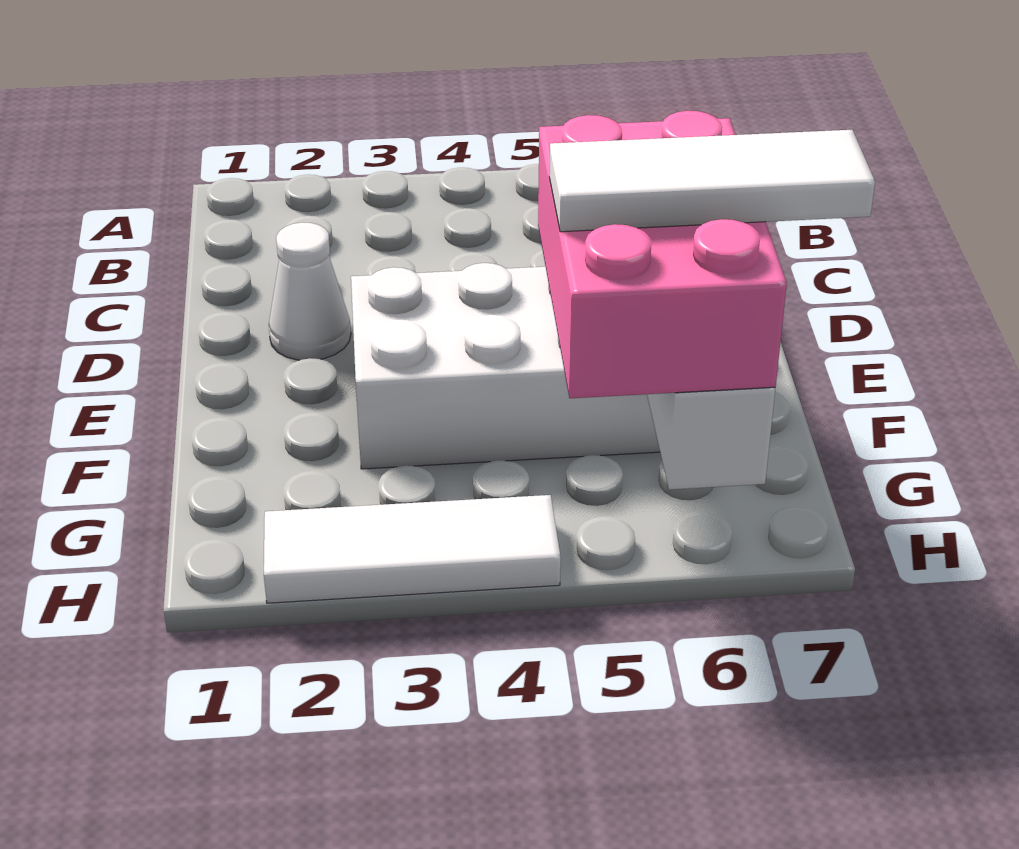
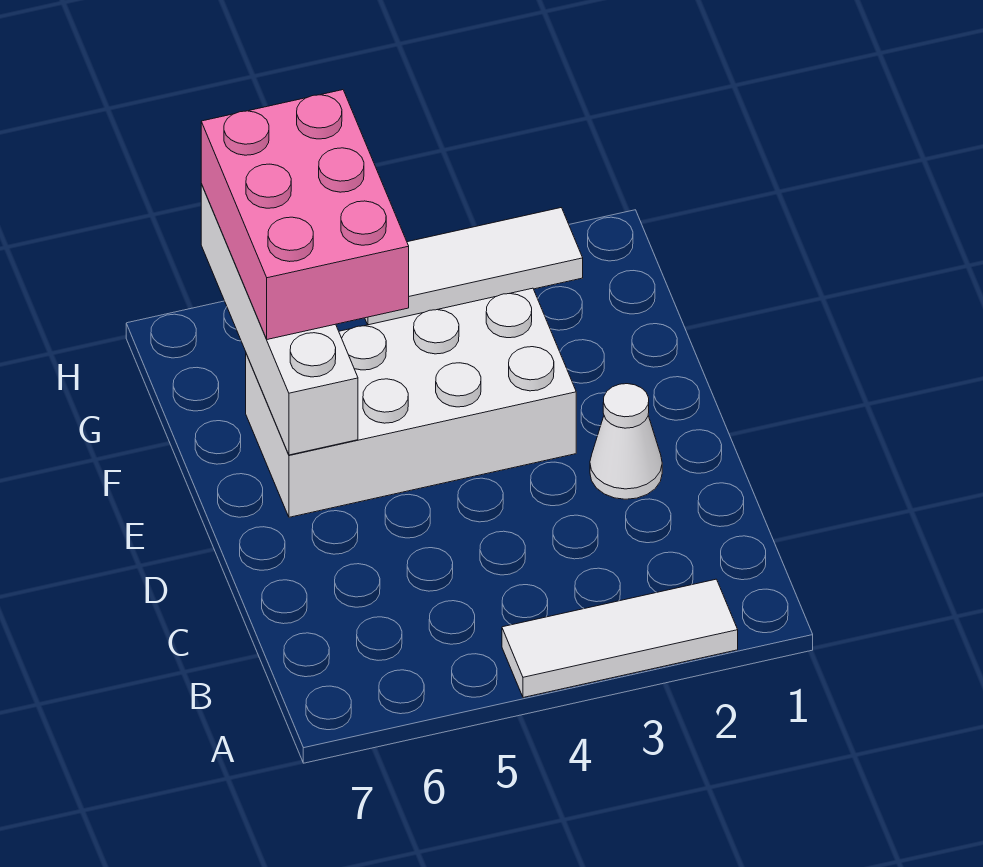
white tile G5:G7 level 4 -> white tile A2:A4 level 1

